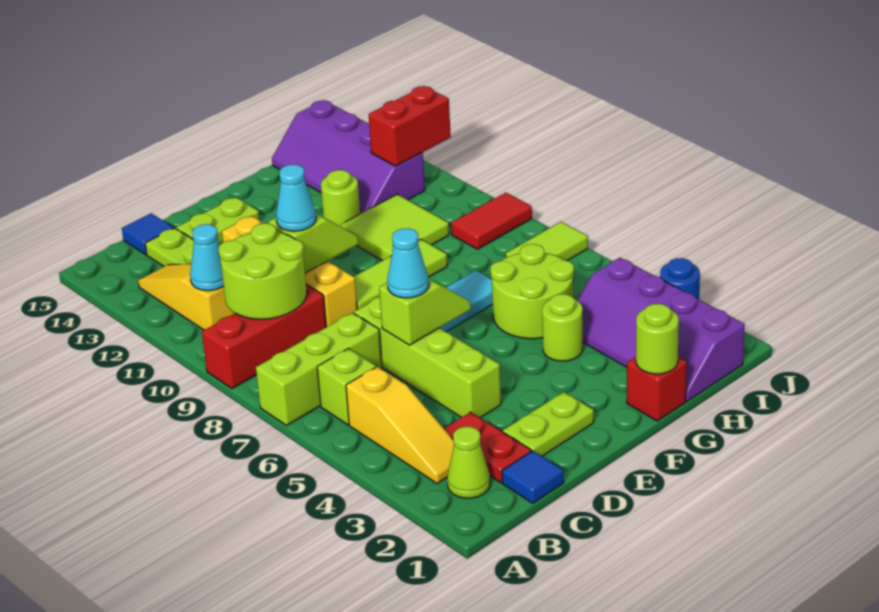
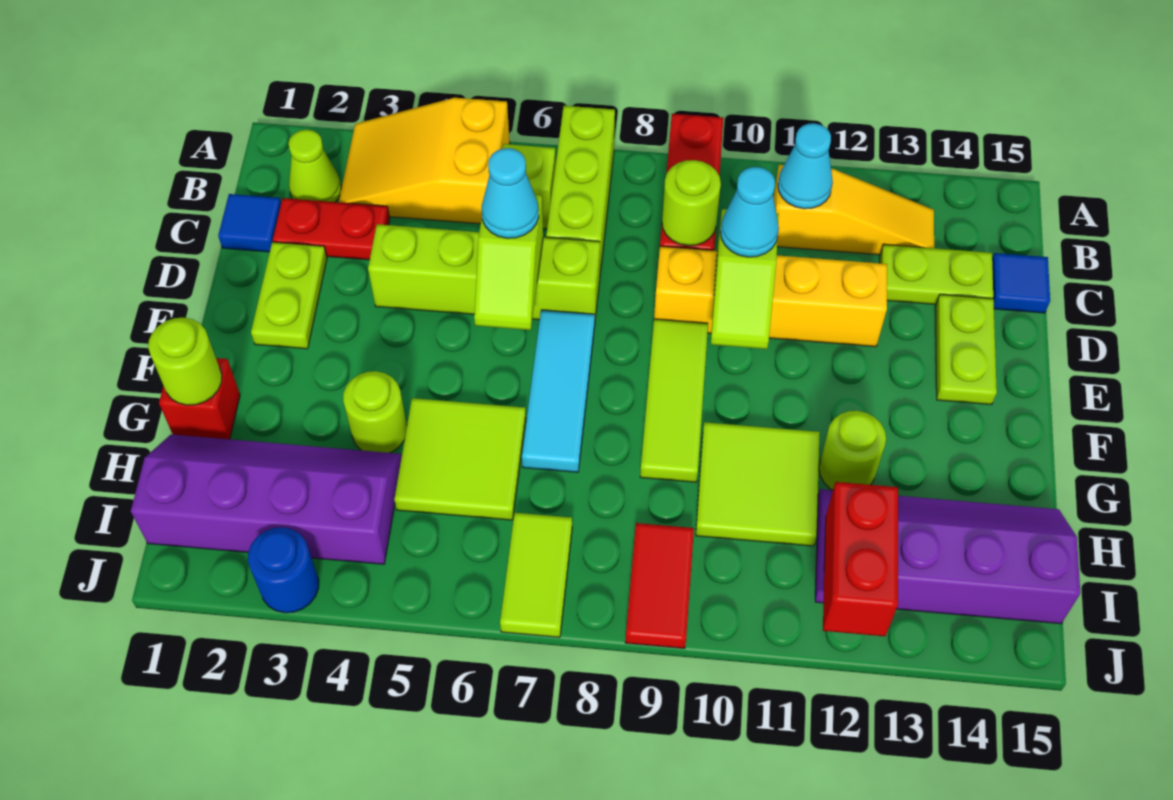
yellow slope B3:B5 level 1 top 5 -> yellow slope A3:B5 level 1 top 5
lime round brick B9:C10 level 2 -> lime round brick C9 level 2
lime round brick G5:H6 level 1 -> lime tile G5:H6 level 1

